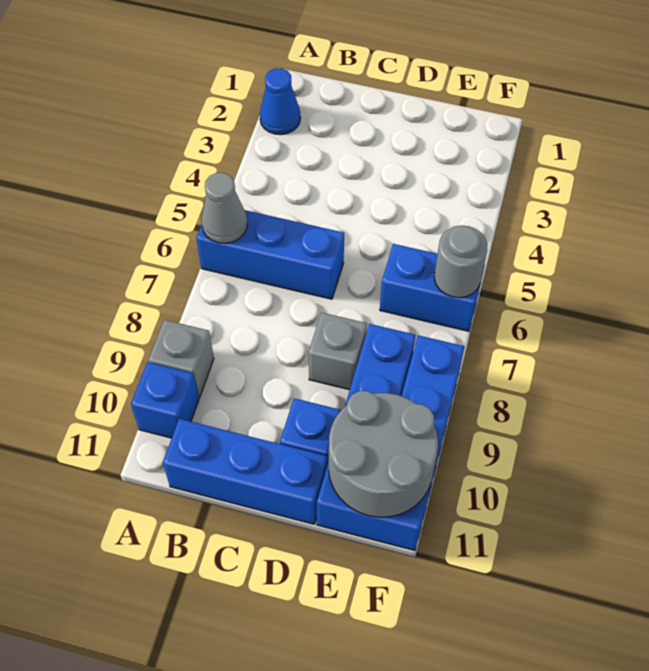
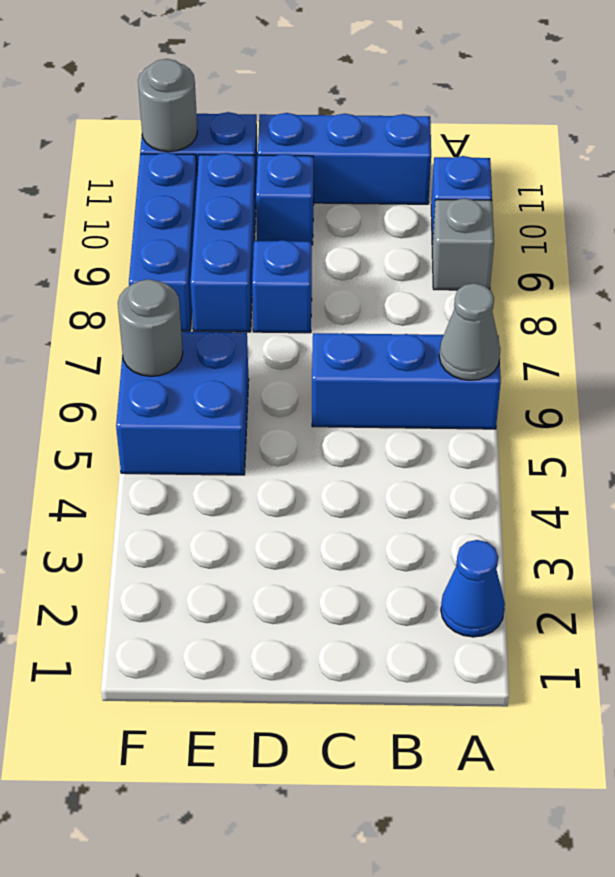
grey brick D8 level 1 -> blue brick D8 level 1
blue brick E6:F6 level 1 -> blue brick E5:F6 level 1
grey round brick E10:F11 level 2 -> grey round brick F11 level 2

